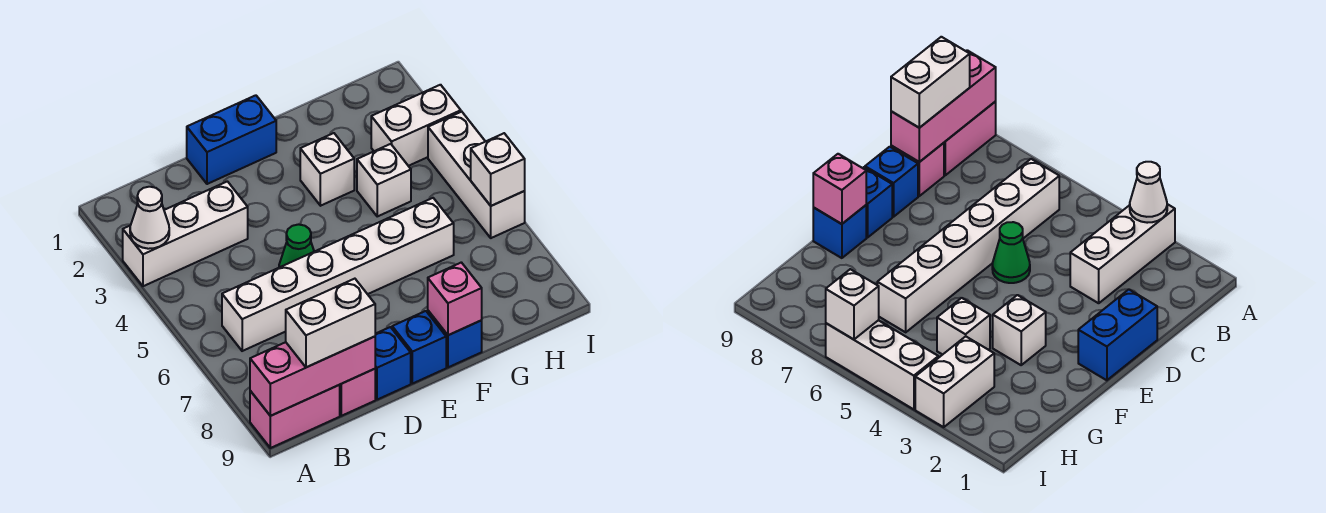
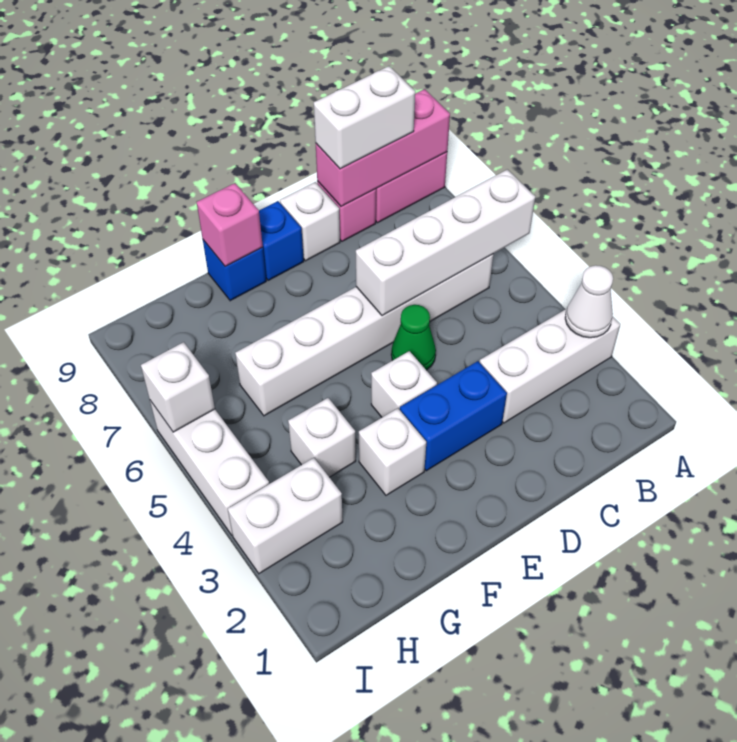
none -> white brick A6:D6 level 2
blue brick D1:E1 level 1 -> blue brick D3:E3 level 1
blue brick D9 level 1 -> white brick D9 level 1
none -> white brick E4 level 1

